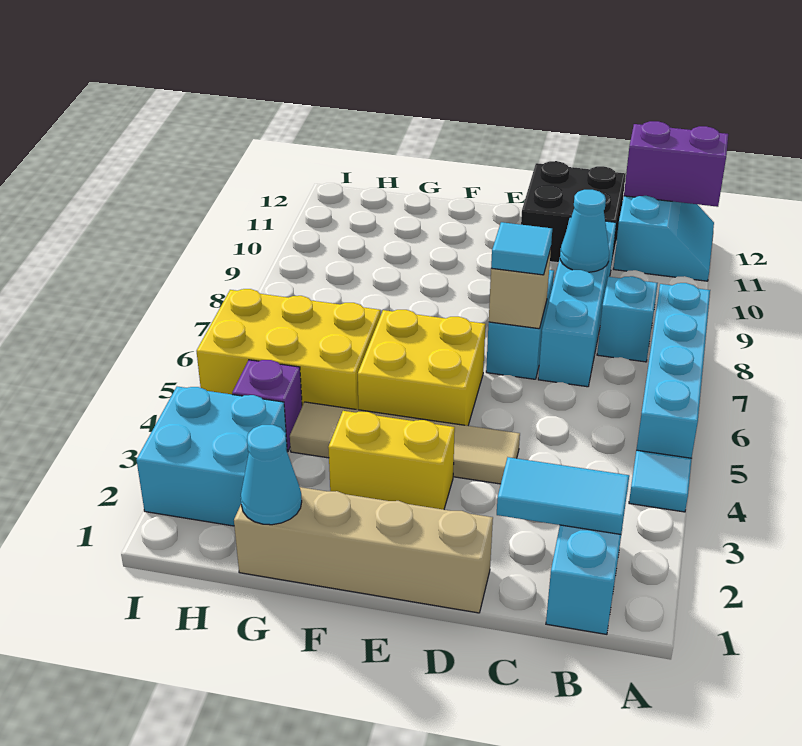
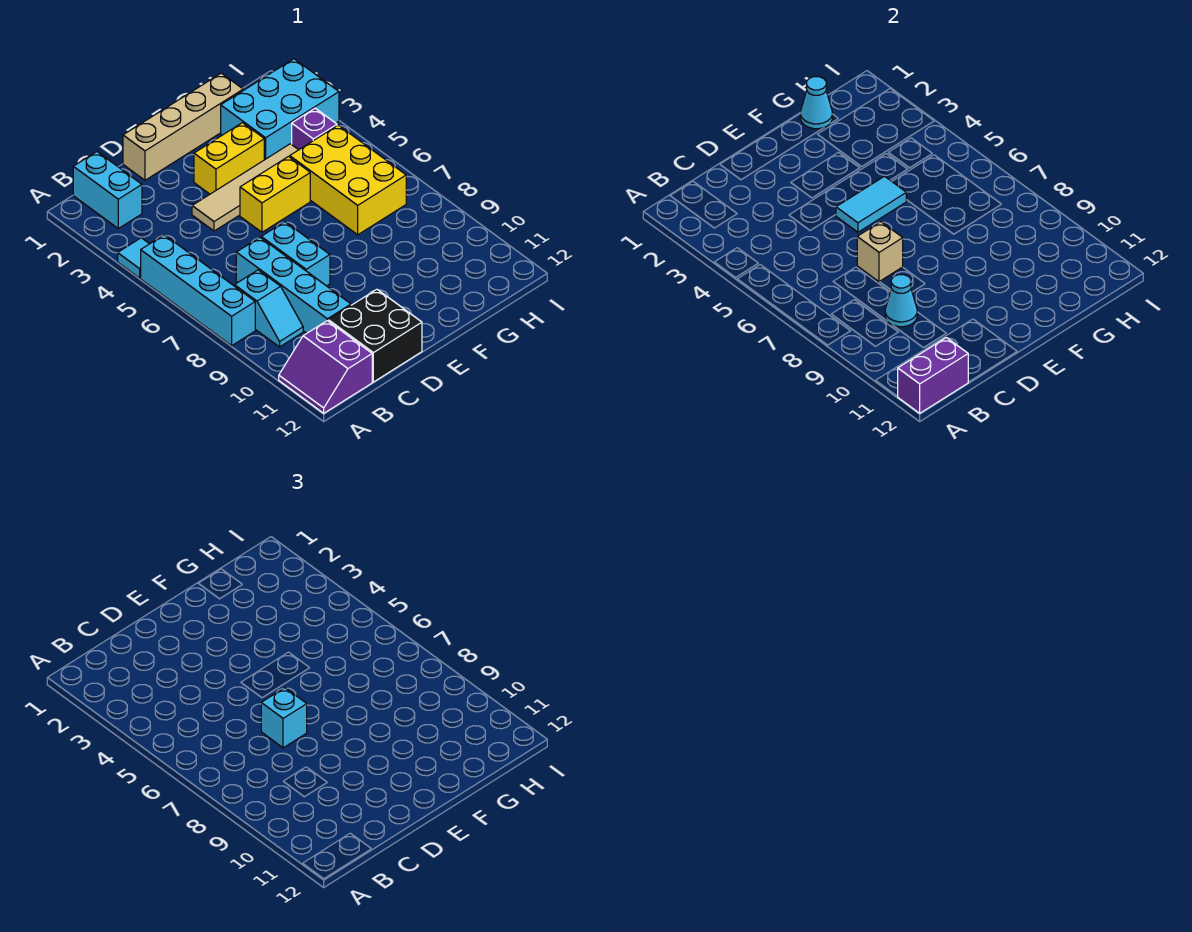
cyan slope A11:B12 level 1 top B -> purple slope A11:B12 level 1 top B
cyan tile B2:C2 level 2 -> cyan tile E5:F5 level 2
cyan tile D7 level 3 -> cyan brick D7 level 3
yellow brick E5:F6 level 1 -> yellow brick E5:F5 level 1
yellow brick G5:I6 level 1 -> yellow brick G5:H7 level 1
cyan brick H2:I3 level 1 -> cyan brick G2:I3 level 1

